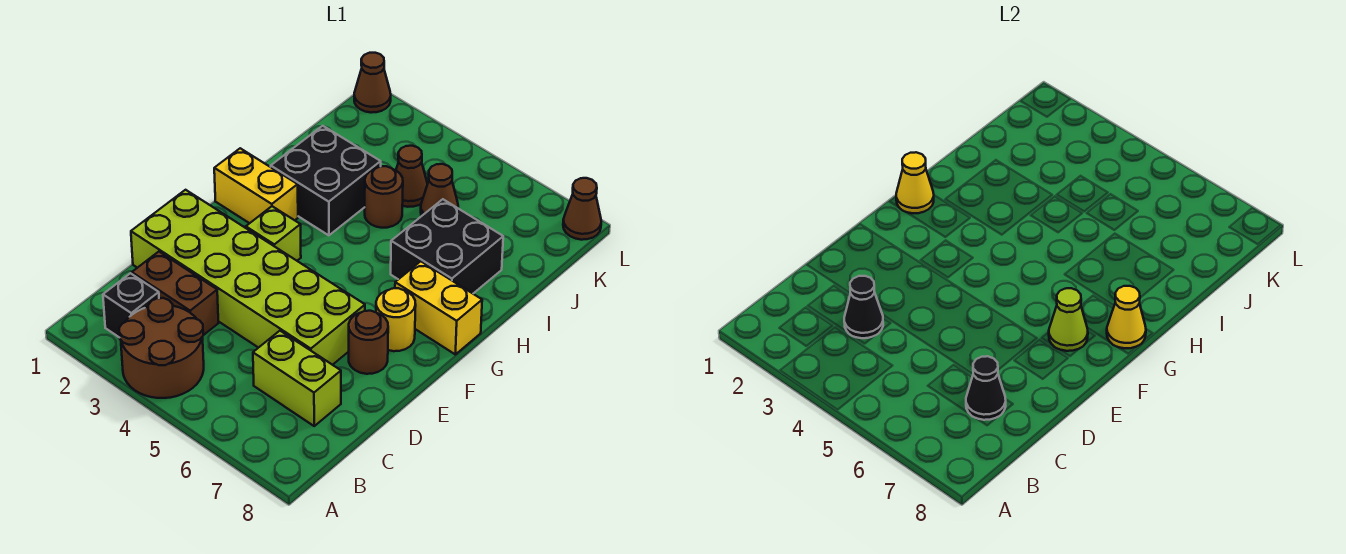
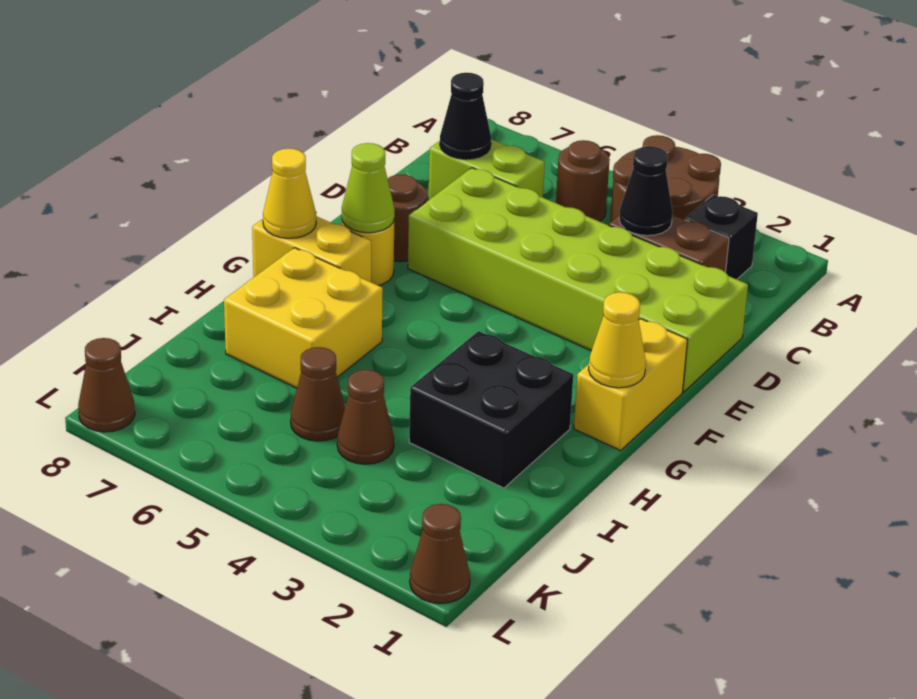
lime brick F3 level 1 -> none
yellow brick G1:G2 level 1 -> yellow brick F1:G1 level 1
black brick H6:I7 level 1 -> yellow brick H6:I7 level 1
brown round brick I4 level 1 -> brown round brick B5 level 1

